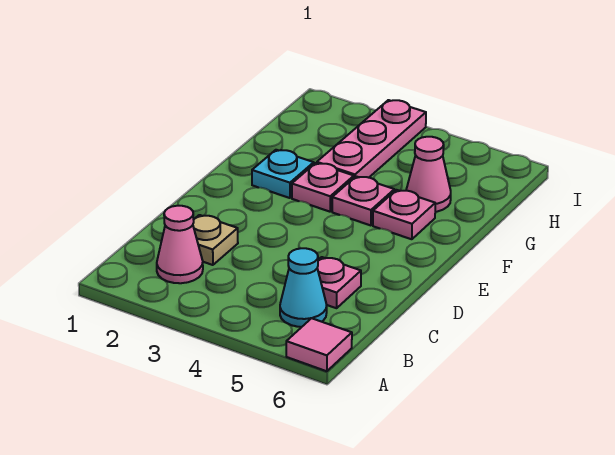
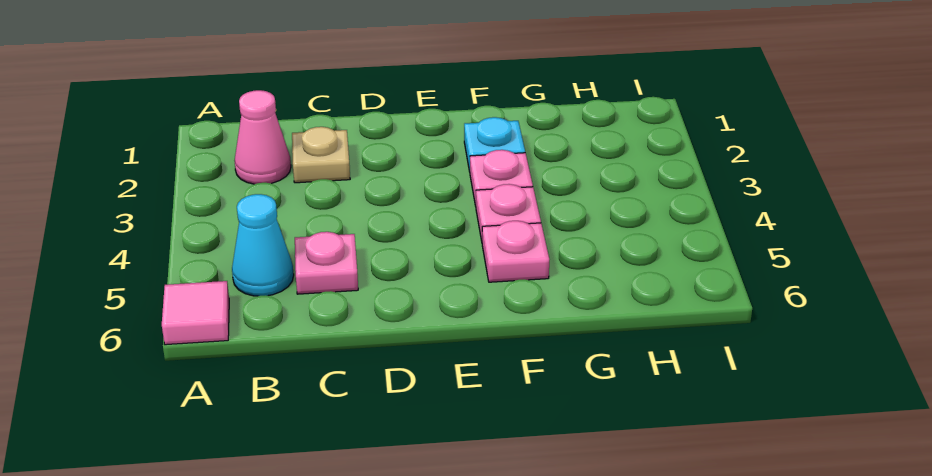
pink plate G3:I3 level 1 -> none
pink cone G5 level 1 -> none

